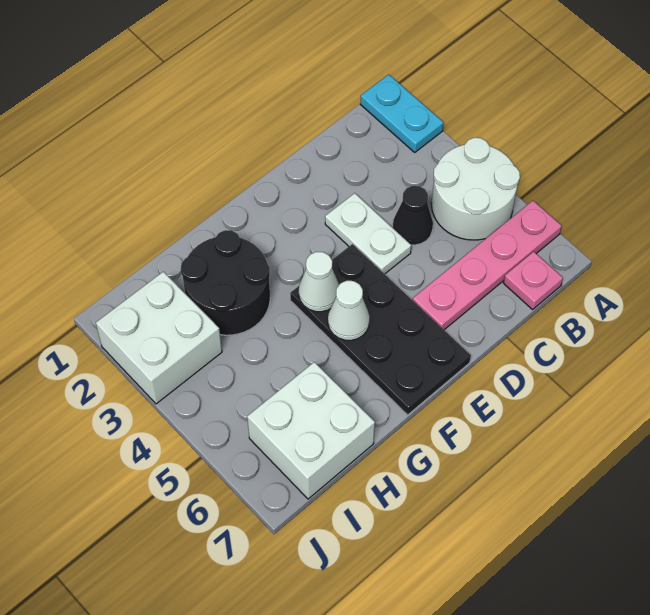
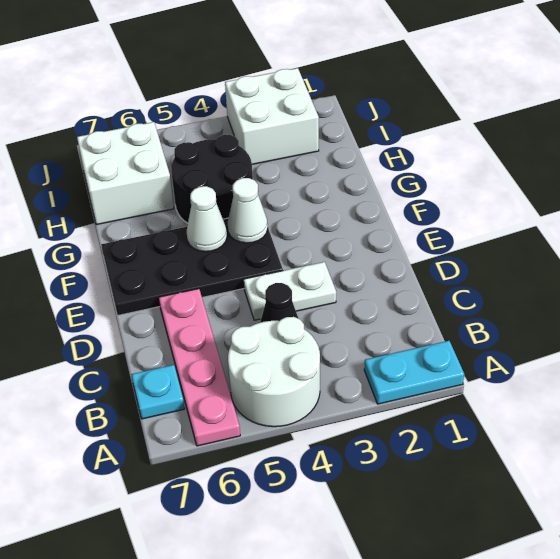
pink plate B7 level 1 -> cyan plate B7 level 1
black round brick G2:H3 level 1 -> black round brick G4:H5 level 1

